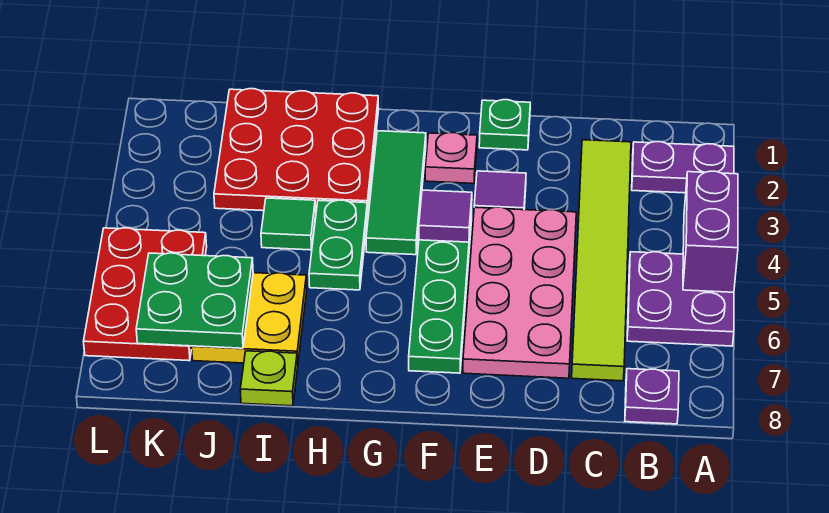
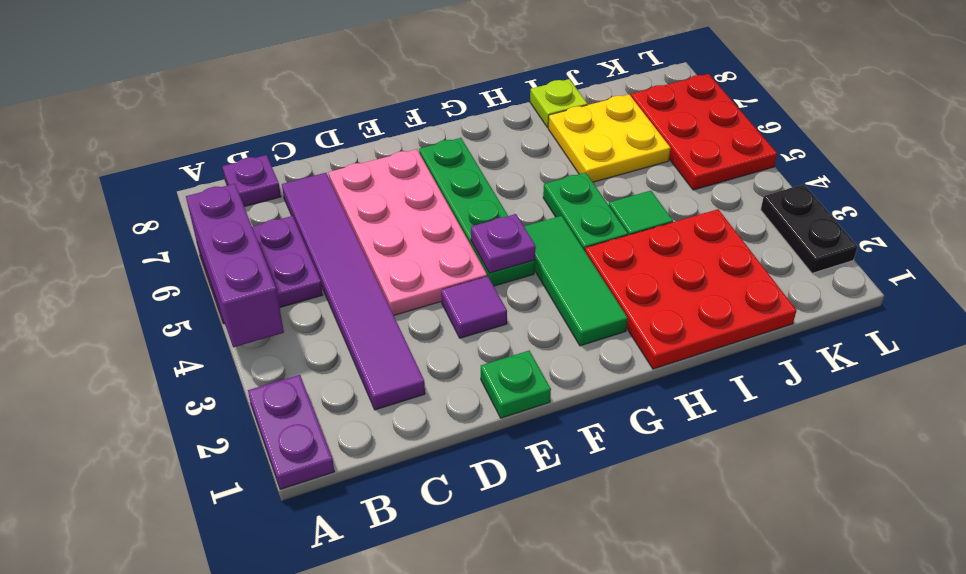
purple plate A2:B2 level 1 -> purple plate A1:A2 level 1
purple brick A4:A5 level 2 -> purple brick A4:A6 level 2
lime tile C2:C7 level 1 -> purple tile C2:C7 level 1
pink plate F2 level 1 -> none
purple tile F4 level 2 -> purple plate F4 level 2
green plate J6:K7 level 2 -> none
none -> black plate L2:L3 level 1

